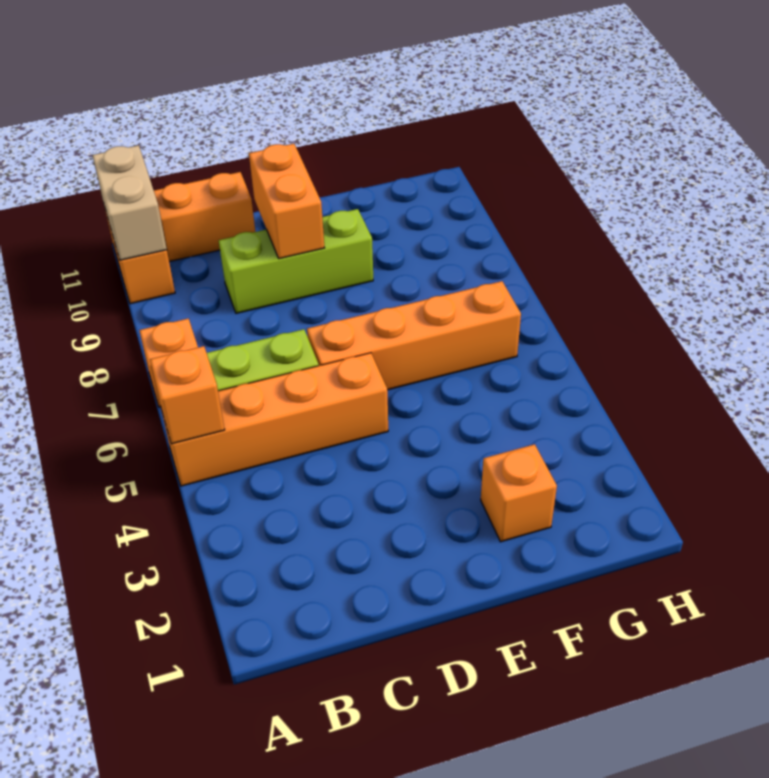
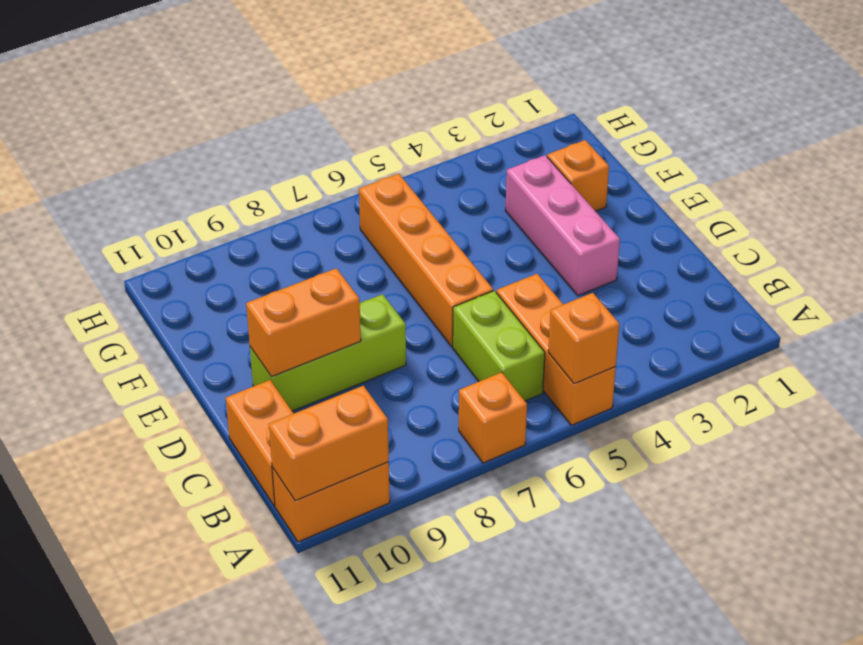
orange brick A5:D5 level 1 -> orange brick A5:C5 level 1
tan brick A10:A11 level 2 -> orange brick A10:A11 level 2
lime brick C9:E9 level 1 -> lime brick D8:D10 level 1
none -> pink brick D3:F3 level 1

